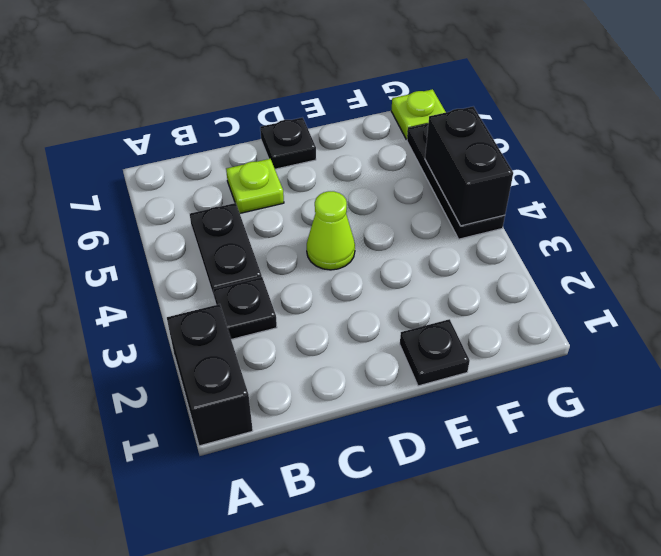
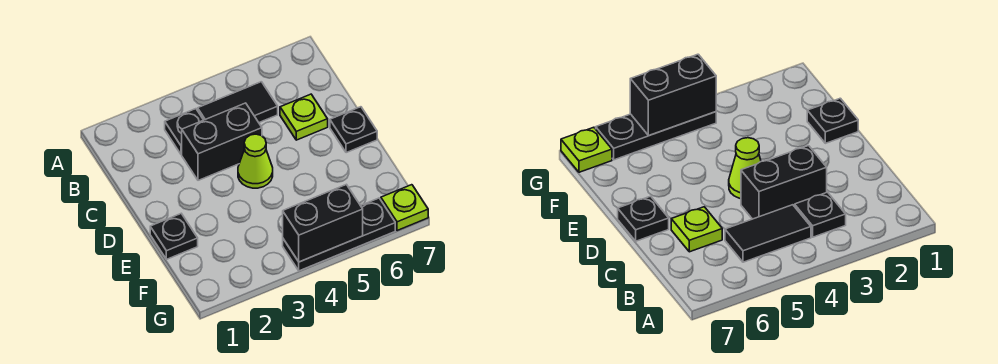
black brick A1:A2 level 1 -> black brick C3:C4 level 1
black plate B4:B5 level 1 -> black tile B4:B5 level 1

